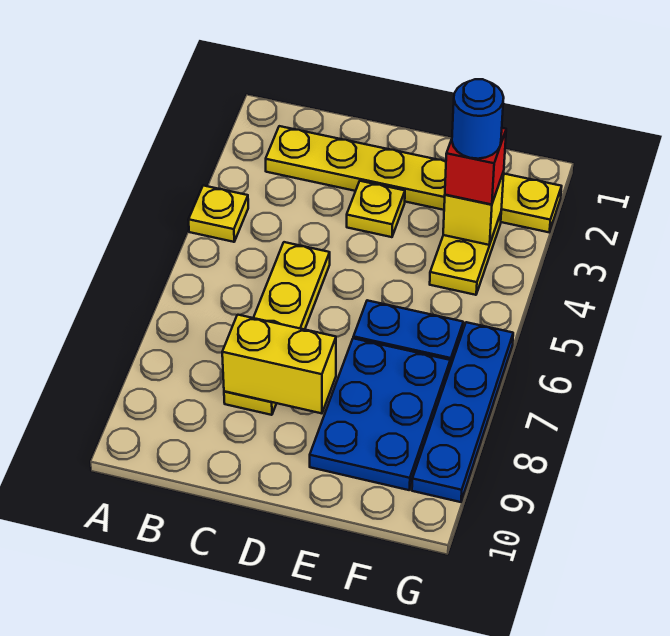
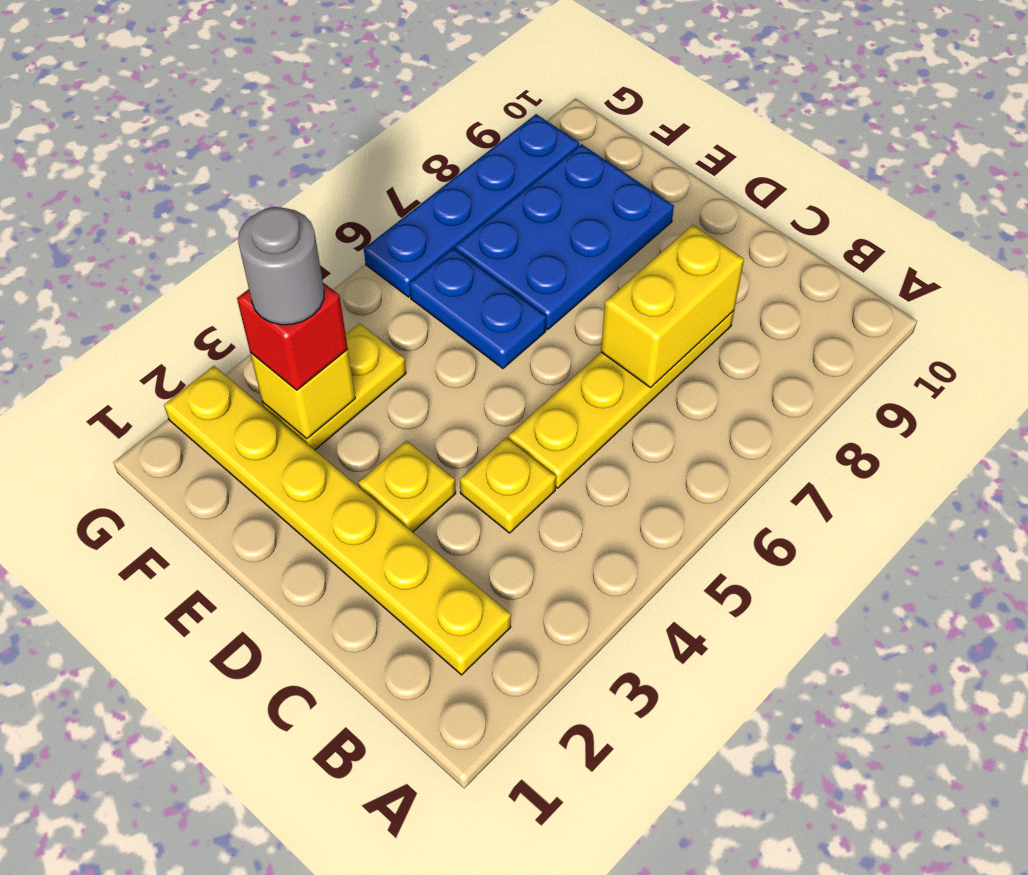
yellow plate A4 level 1 -> yellow plate C4 level 1
yellow brick C8:D8 level 2 -> yellow brick C7:C8 level 2
blue round brick F3 level 4 -> grey round brick F3 level 4

